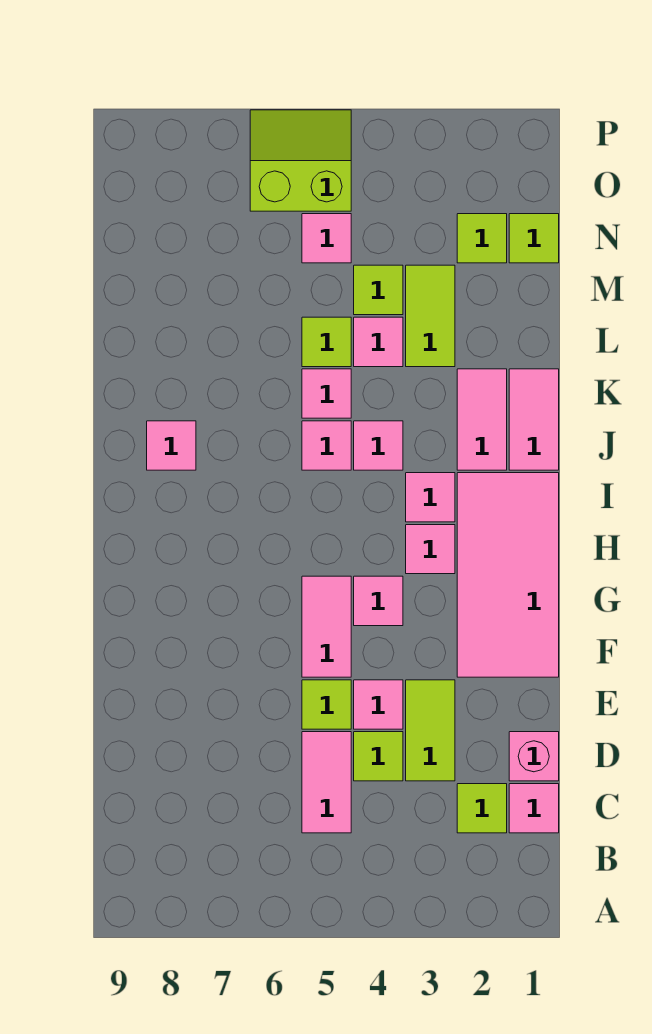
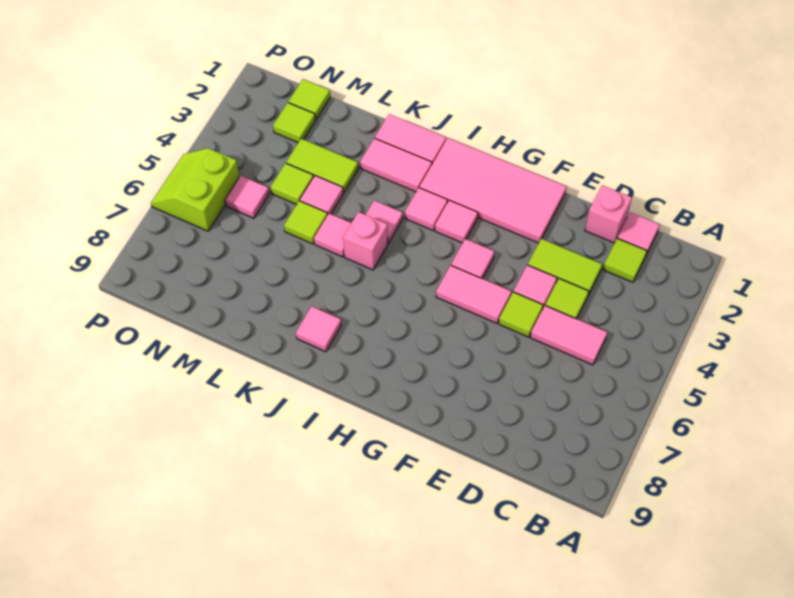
pink tile J5 level 1 -> pink brick J5 level 1

